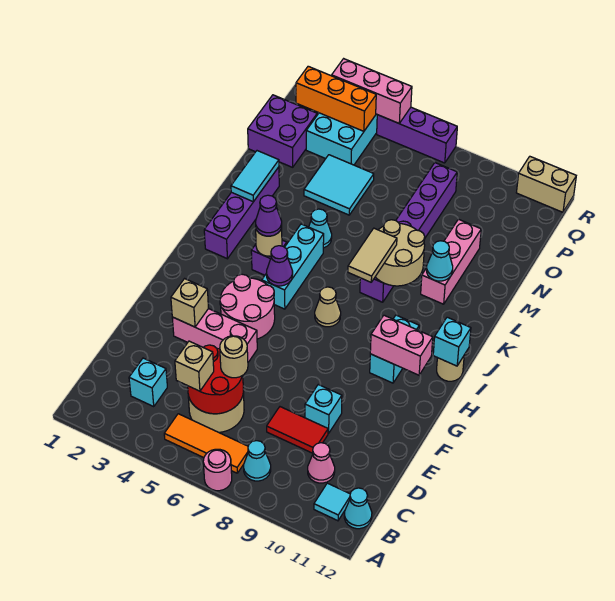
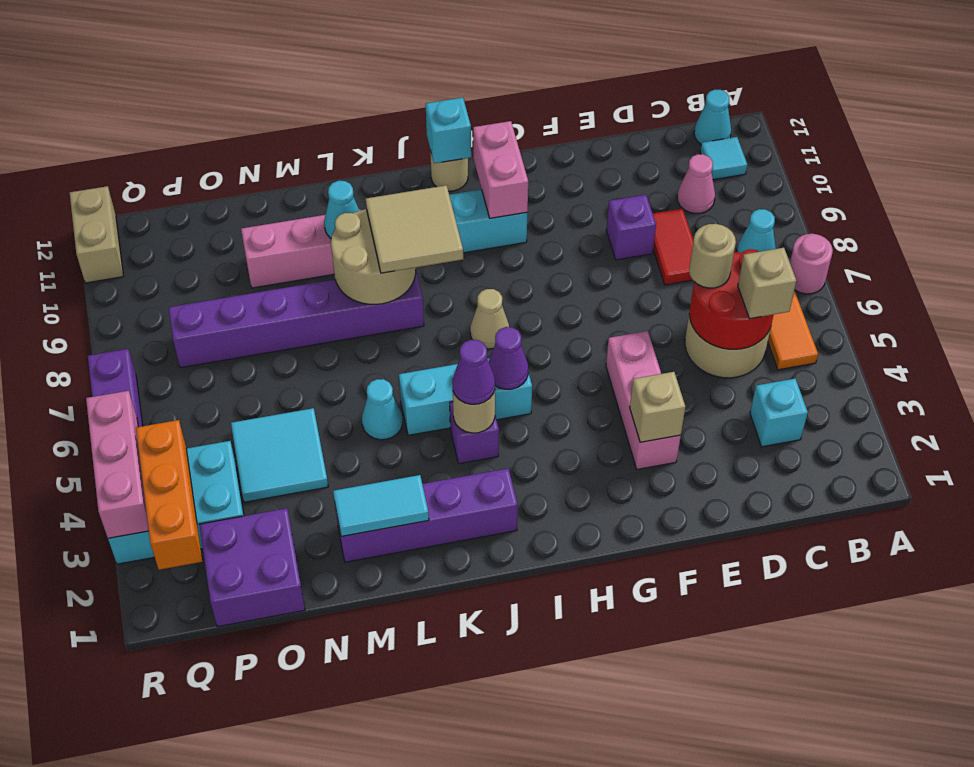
cyan brick E9 level 1 -> purple brick E9 level 1
pink round brick G4:H5 level 1 -> none
tan tile J8:K8 level 3 -> tan tile J8:K9 level 3

